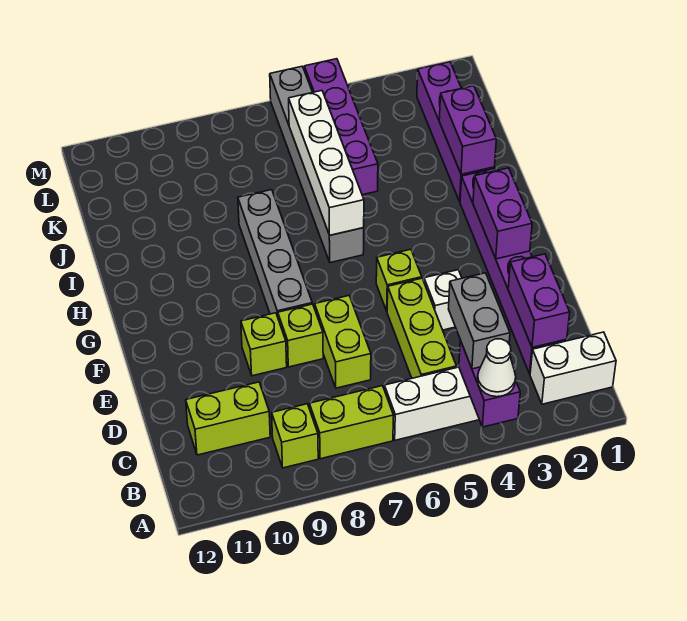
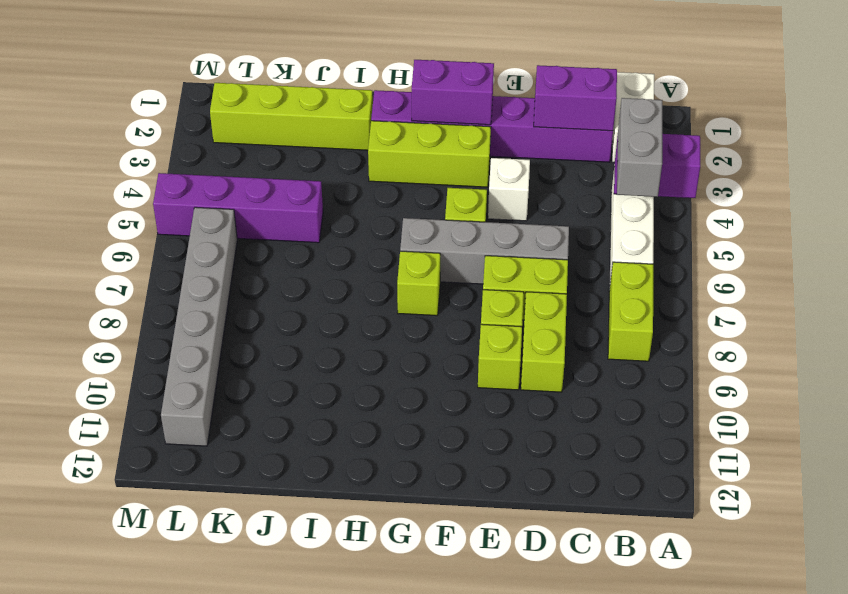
white cone A4 level 3 -> none
grey brick B4:C4 level 3 -> grey brick B4:B5 level 3
lime brick B9 level 1 -> lime brick G7 level 1
lime brick C5:E5 level 1 -> lime brick F3:H3 level 1
lime brick C10:C11 level 1 -> lime brick D8:D9 level 1
grey brick F8:I8 level 1 -> grey brick D6:G6 level 1
grey brick H6:M6 level 1 -> grey brick L6:L11 level 1
white brick H6:K6 level 2 -> none
purple brick I2:L2 level 1 -> lime brick I2:L2 level 1
purple brick I2:J2 level 2 -> none

